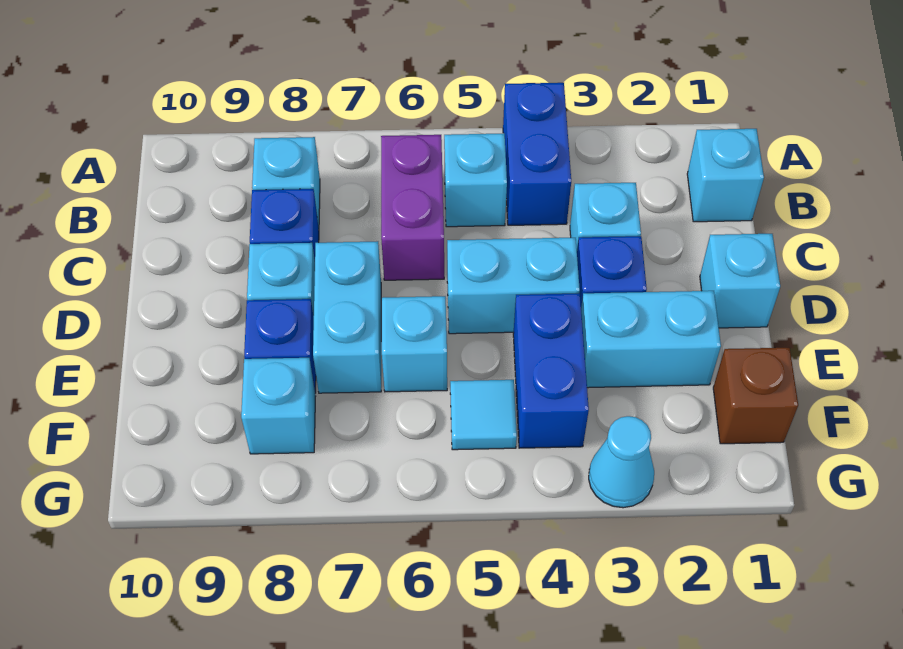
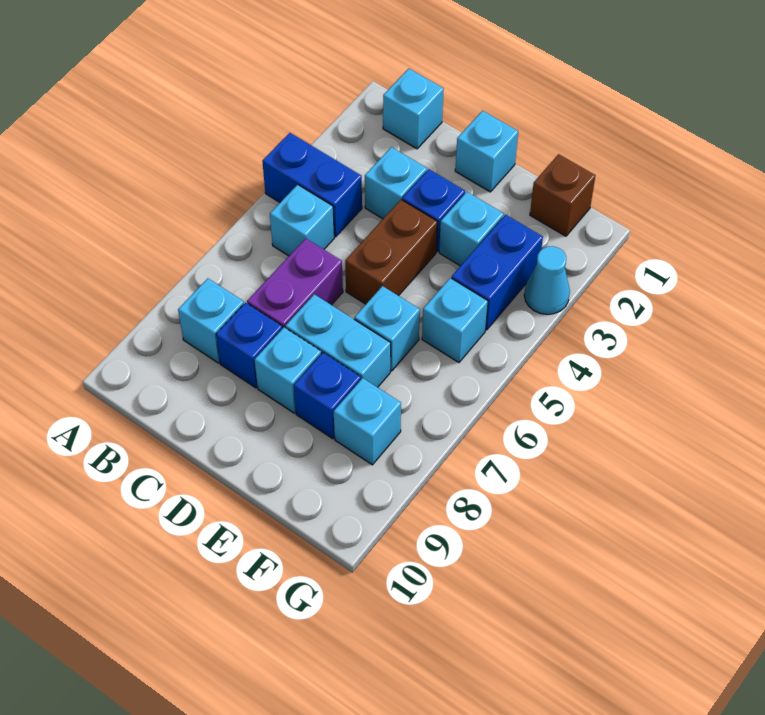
purple brick B6:C6 level 1 -> purple brick C6:C7 level 1
cyan brick D4:D5 level 1 -> brown brick D4:D5 level 1
cyan brick E2:E3 level 1 -> cyan brick E3 level 1
blue brick E4:F4 level 1 -> blue brick F3:F4 level 1
cyan tile F5 level 1 -> cyan brick F5 level 1

